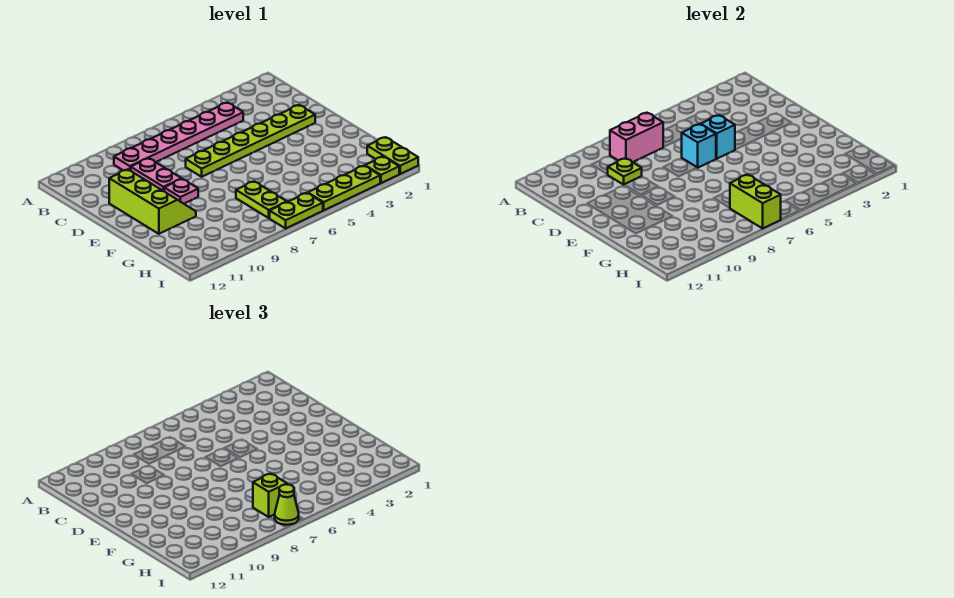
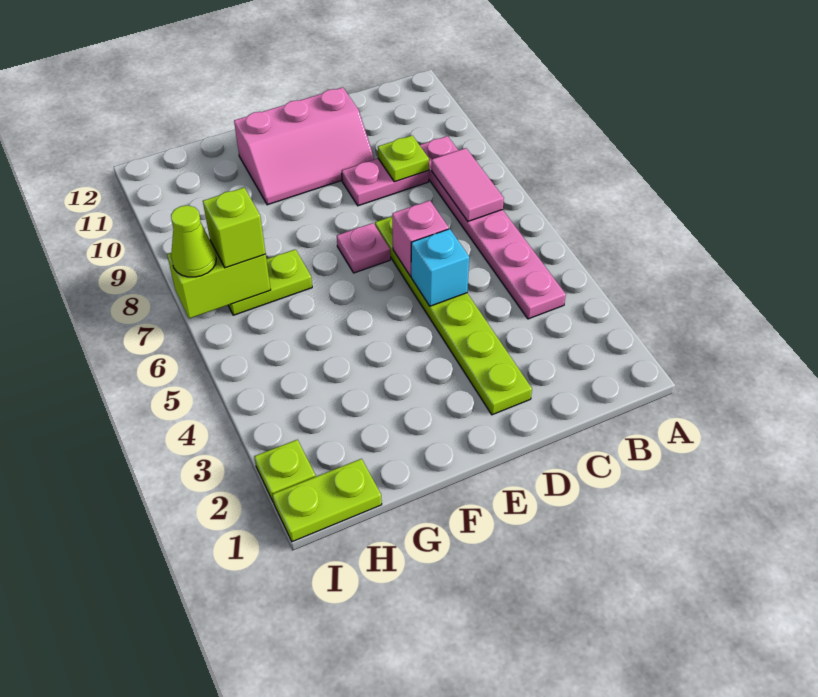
pink brick B7:B8 level 2 -> pink tile B7:B8 level 2
cyan brick D6 level 2 -> pink brick D6 level 2
lime slope D10:F11 level 1 top 11 -> pink slope D10:F11 level 1 top 11
pink plate E9 level 1 -> pink plate E7 level 1
lime plate I3:I5 level 1 -> none
lime plate I6:I7 level 1 -> none

